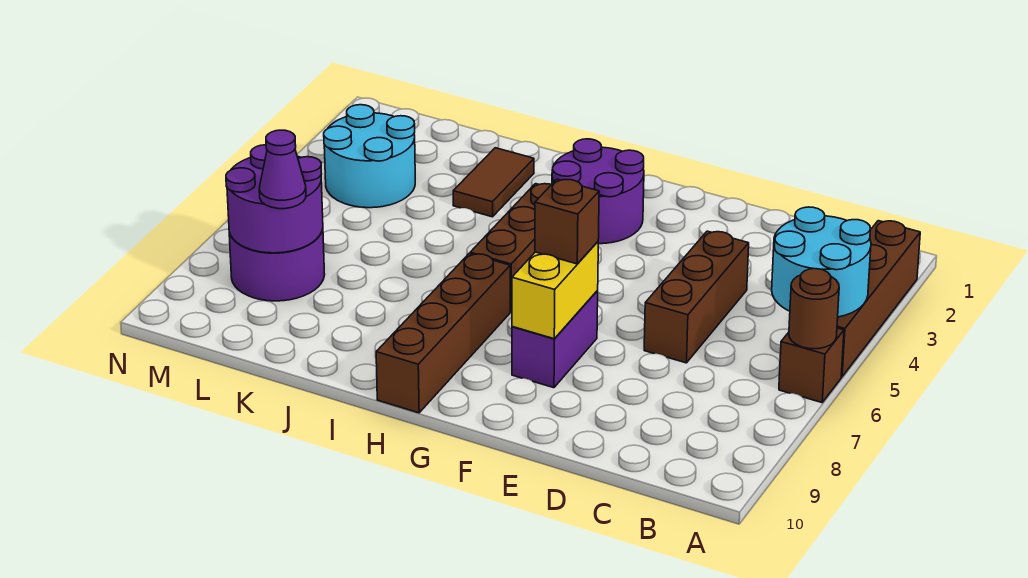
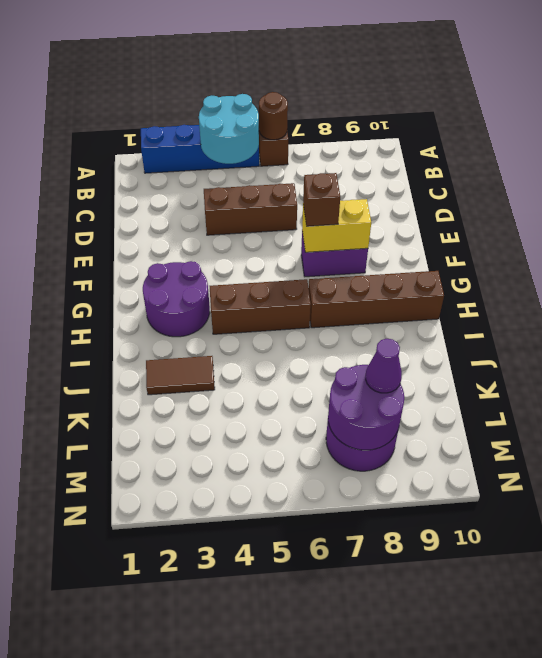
brown brick A2:A5 level 1 -> blue brick A2:A5 level 1
cyan round brick L3:M4 level 1 -> none

